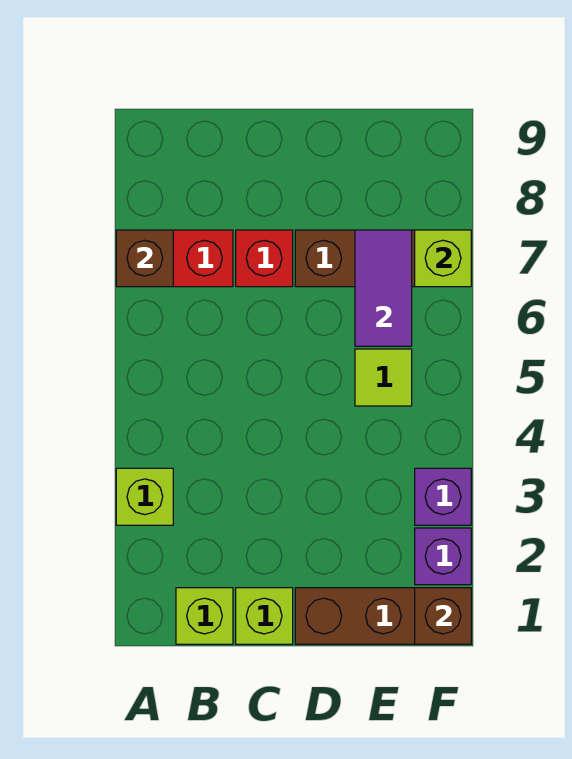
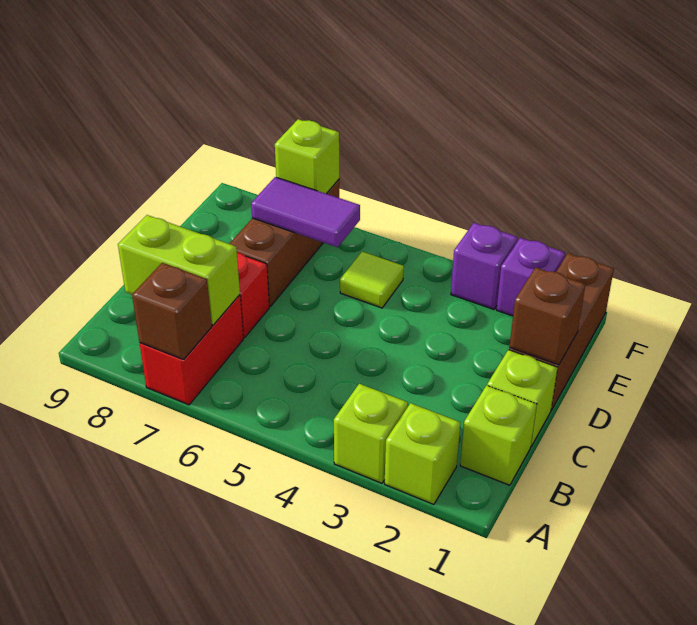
none -> lime brick A2 level 1
none -> lime brick B7:B8 level 2
brown brick F1 level 2 -> brown brick D1 level 2

